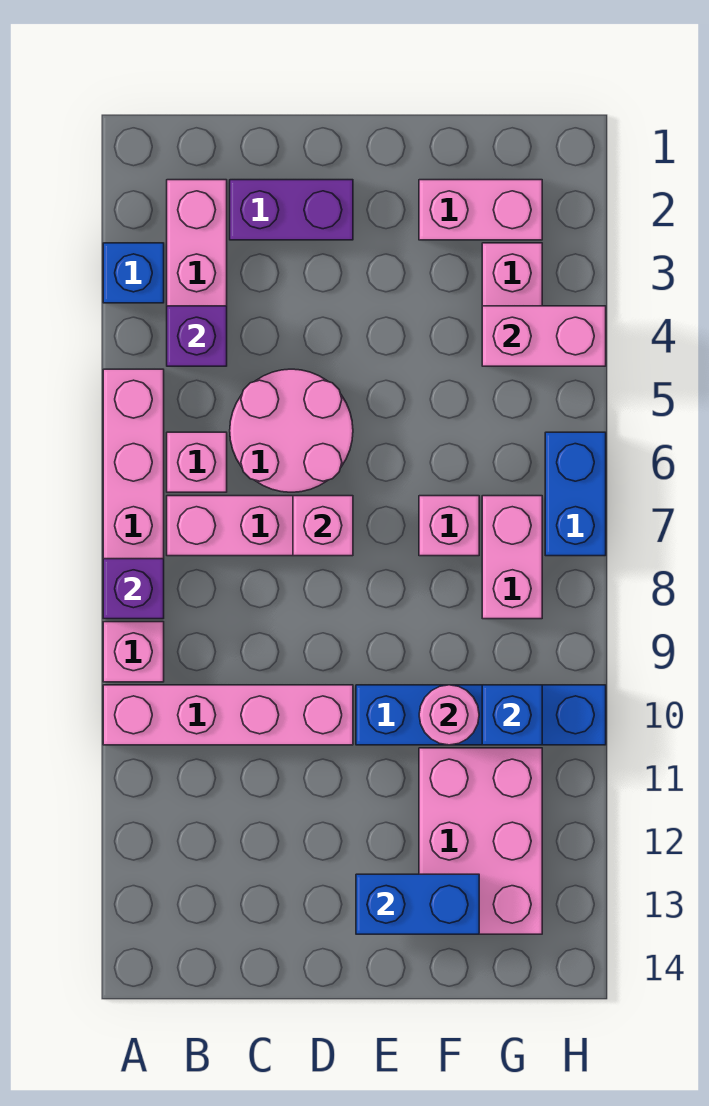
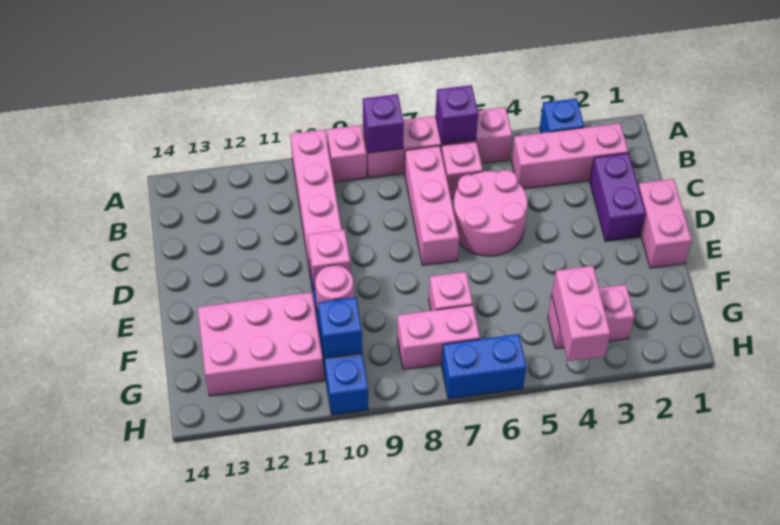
purple brick B4 level 2 -> purple brick A6 level 2
pink brick D7 level 2 -> pink brick E10 level 2
blue brick E13:F13 level 2 -> none
pink brick F2:G2 level 1 -> pink brick D1:E1 level 1

